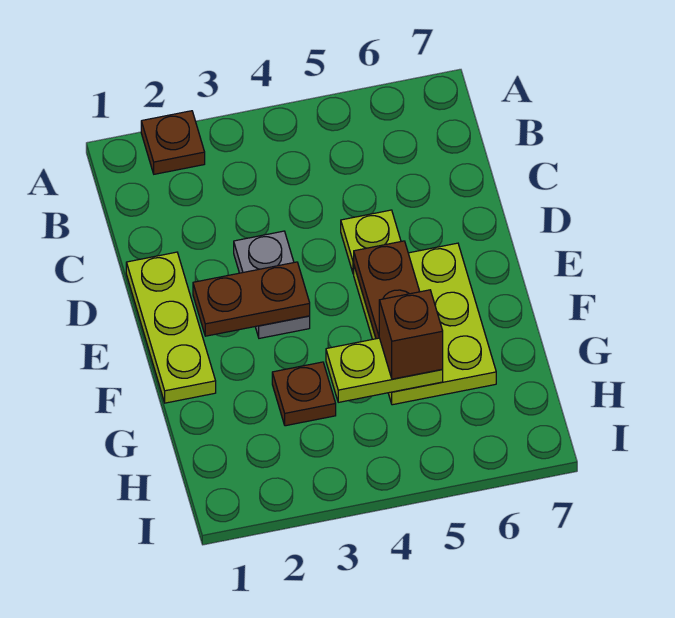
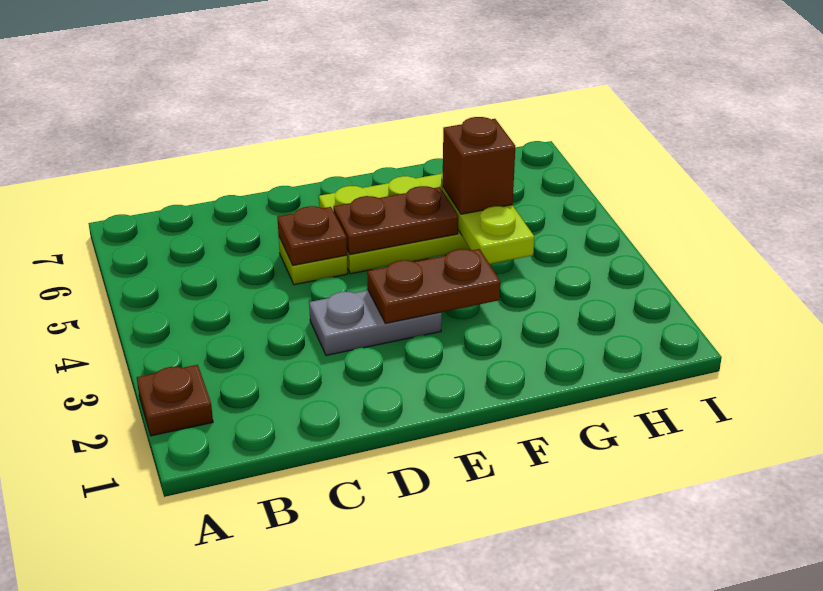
lime plate D1:F1 level 1 -> none
brown plate E2:E3 level 2 -> brown plate E3:F3 level 2
brown plate G3 level 1 -> brown plate D5 level 2

